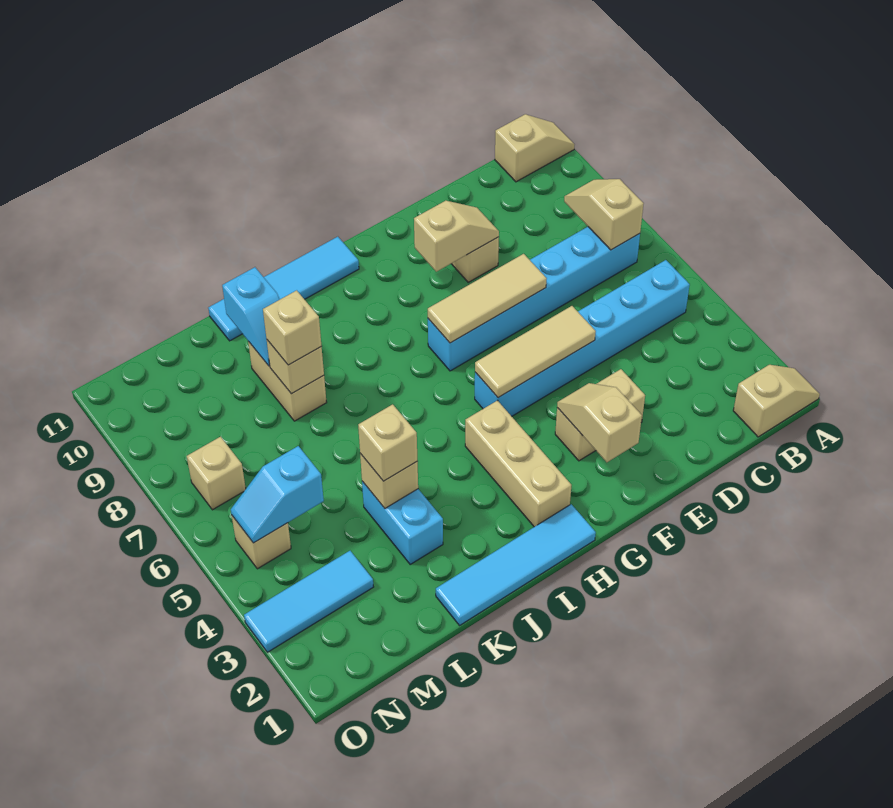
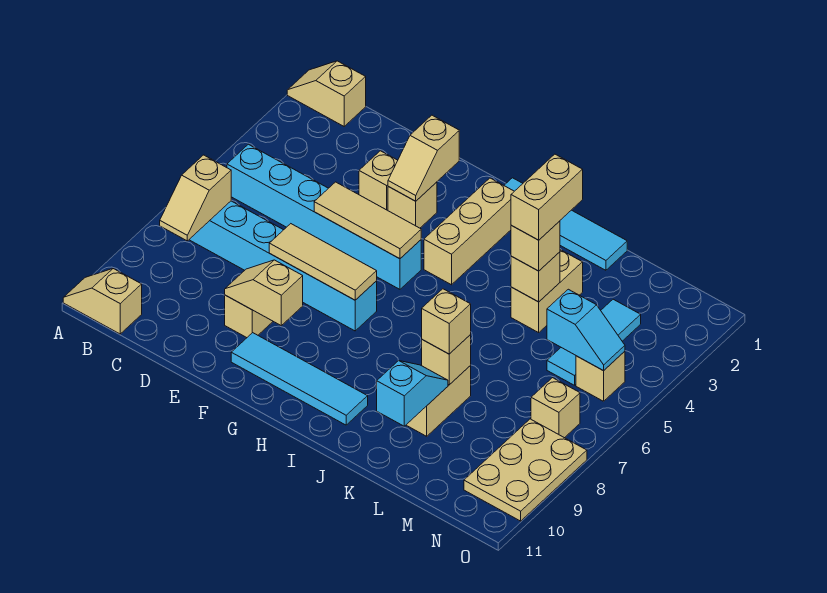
cyan tile H11:K11 level 1 -> cyan tile F10:I10 level 1
cyan brick K3:K4 level 1 -> tan brick K3:K4 level 1
none -> tan brick K3:K4 level 4
cyan tile M3:O3 level 1 -> cyan tile M3:M5 level 1
none -> tan plate N8:O10 level 1

